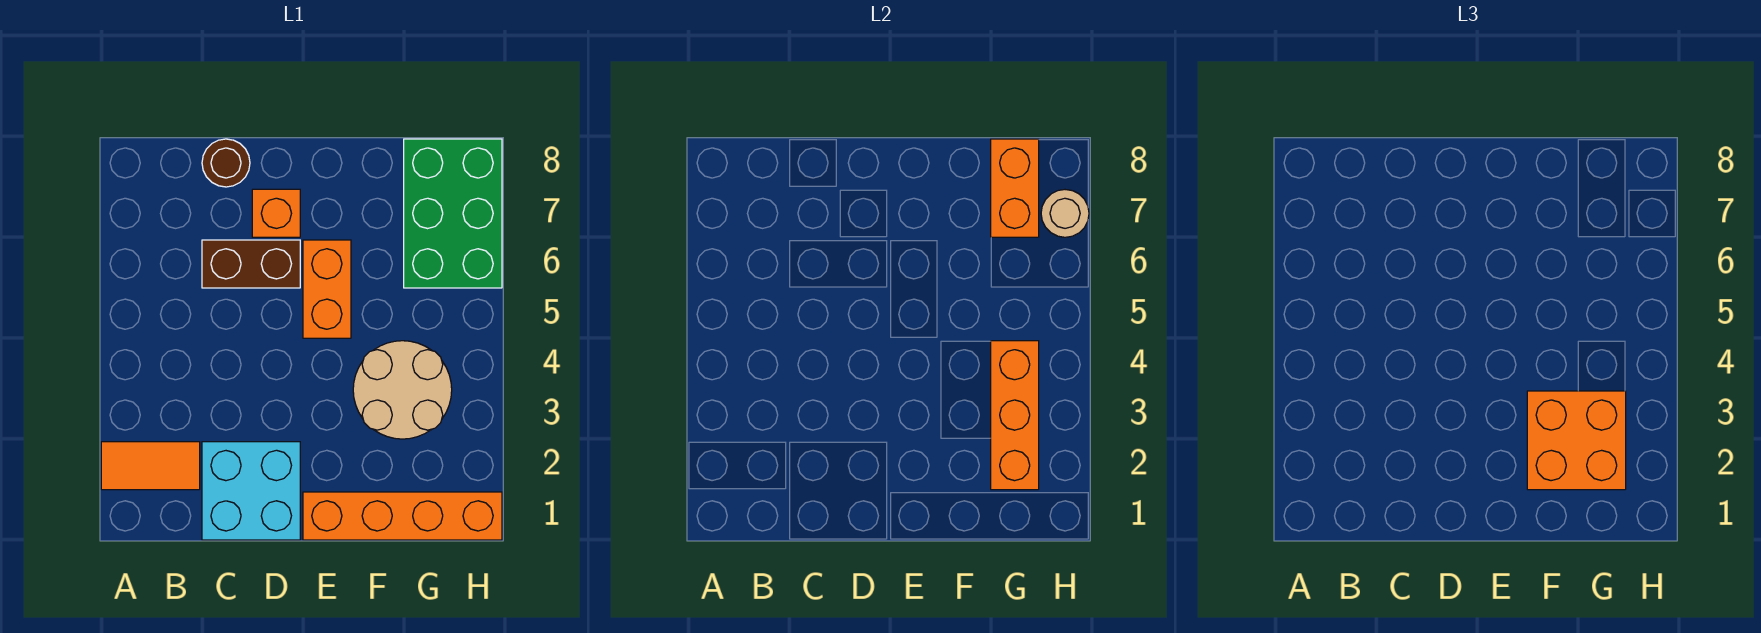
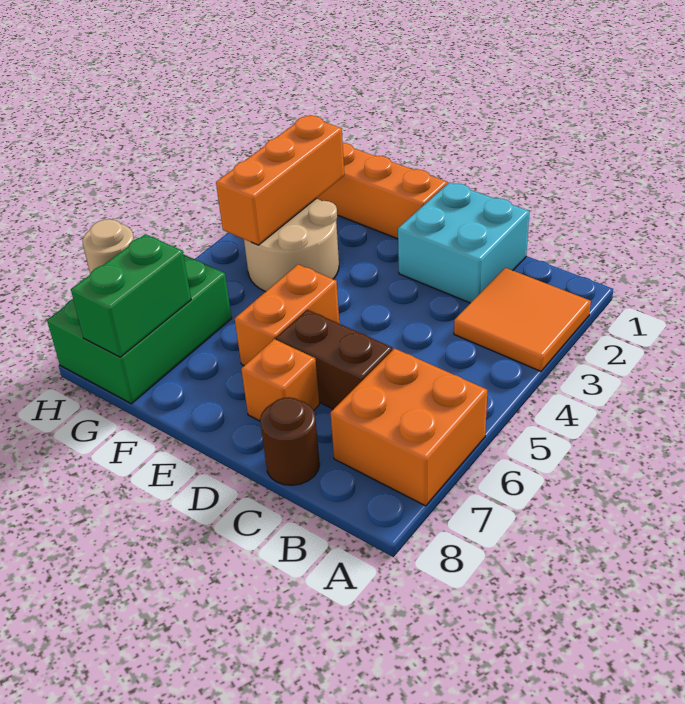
orange tile A2:B2 level 1 -> orange tile A2:B3 level 1
orange brick F2:G3 level 3 -> orange brick A6:B7 level 1
orange brick G7:G8 level 2 -> green brick G7:G8 level 2

